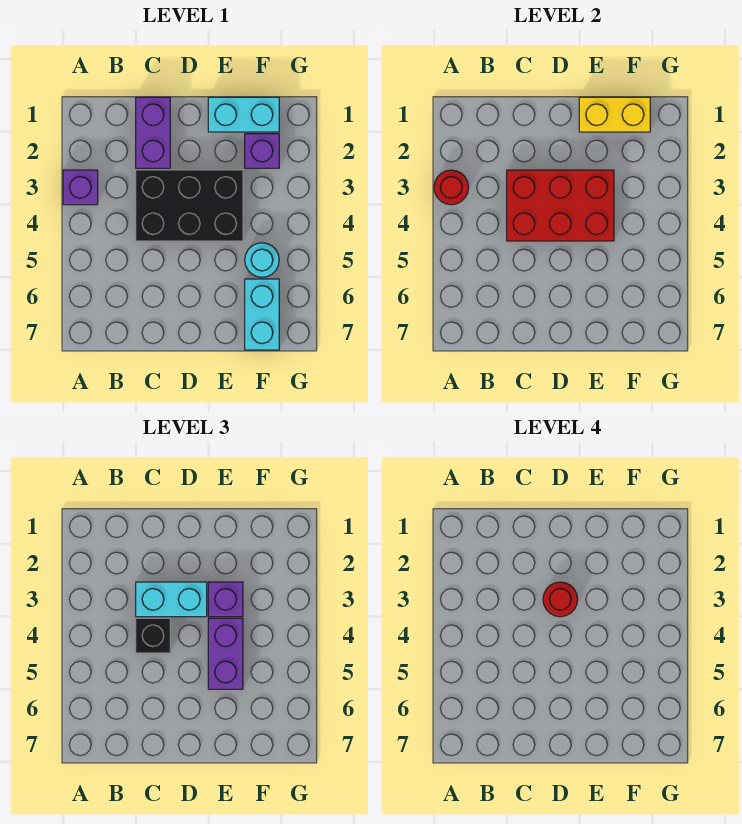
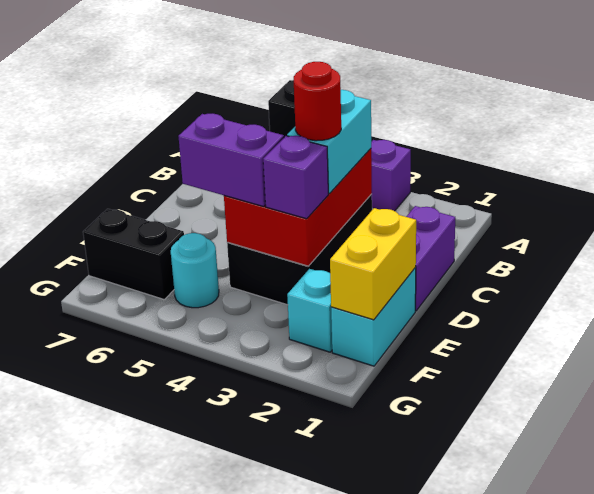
red round brick A3 level 2 -> none
purple brick C1:C2 level 1 -> purple brick C1:D1 level 1
purple brick F2 level 1 -> cyan brick F2 level 1
cyan brick F6:F7 level 1 -> black brick F6:F7 level 1

